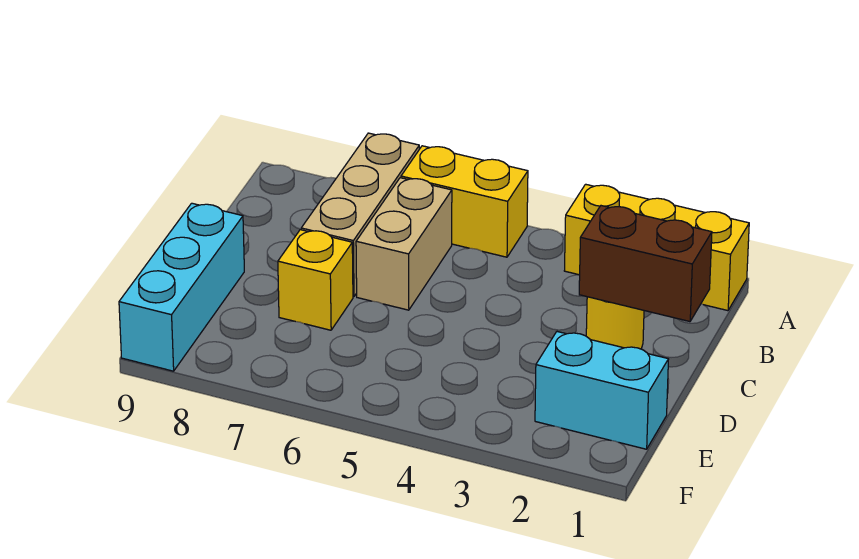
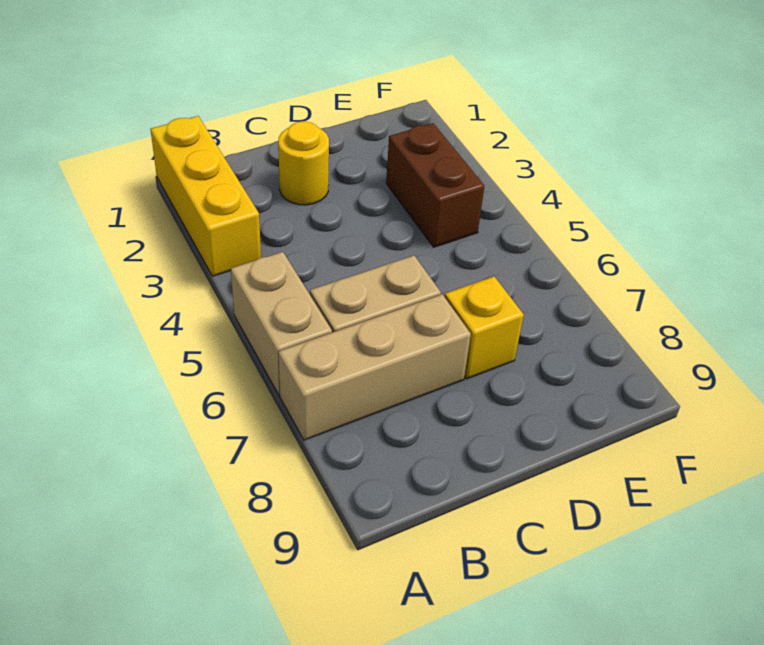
yellow brick A5:A6 level 1 -> tan brick A5:A6 level 1
brown brick C1:C2 level 2 -> brown brick E3:E4 level 1
cyan brick D9:F9 level 1 -> none
cyan brick E1:E2 level 1 -> none

